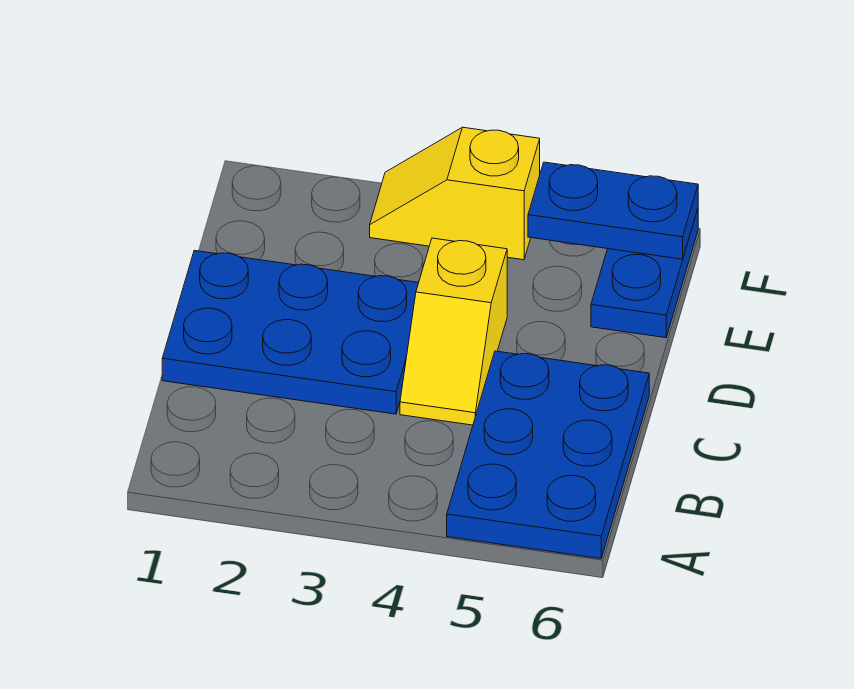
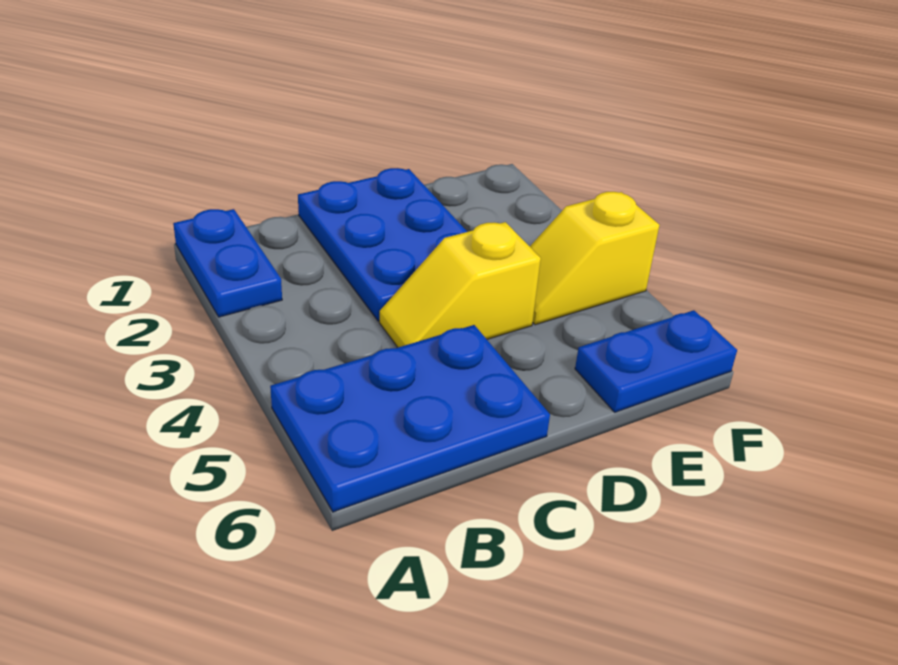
yellow slope F3:F4 level 1 top 4 -> yellow slope E4:F4 level 1 top F
blue plate F5:F6 level 2 -> blue plate A1:A2 level 1

